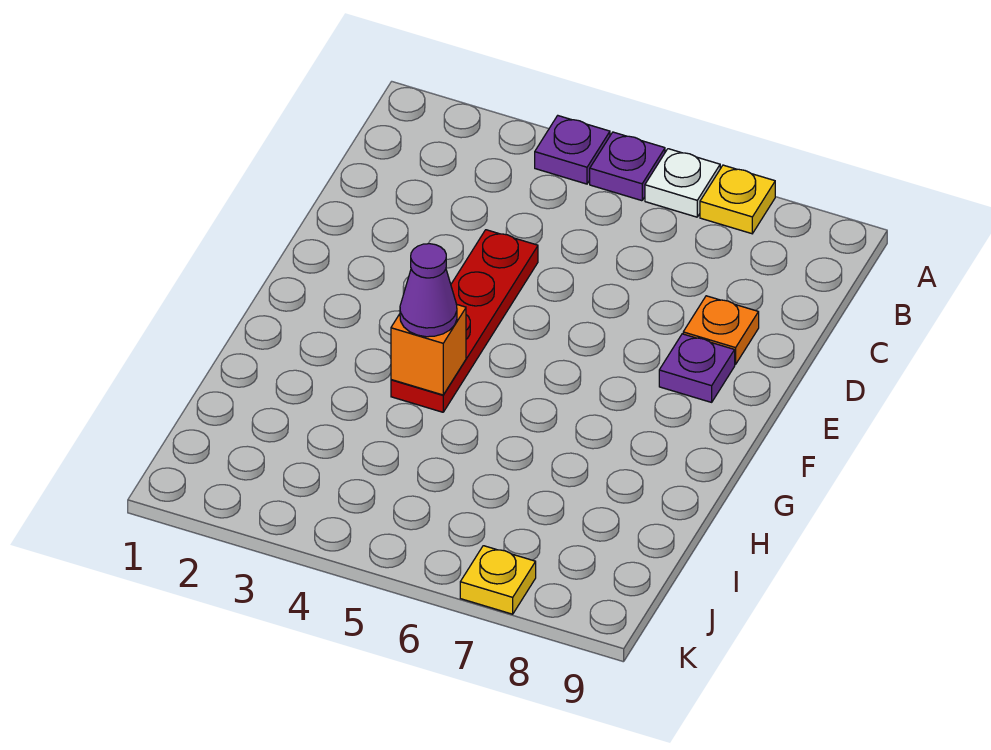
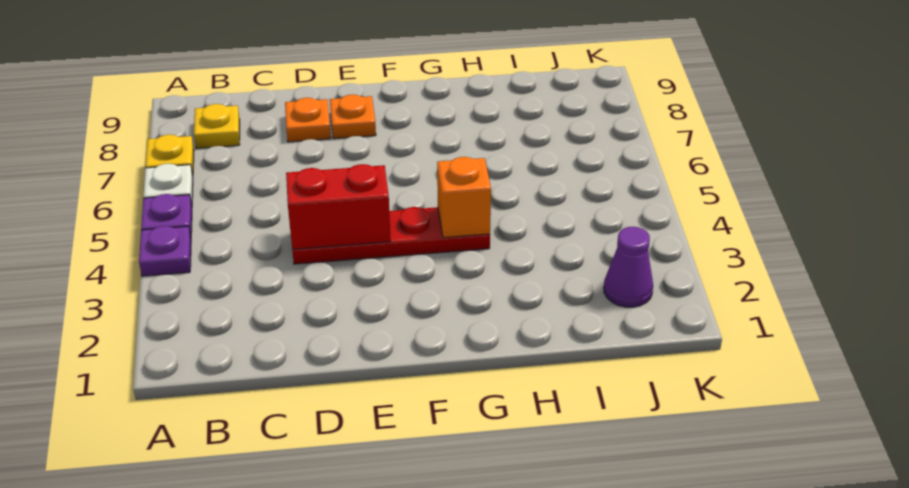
none -> red brick D4:E4 level 2
purple plate E8 level 1 -> orange plate E8 level 1
purple cone G4 level 3 -> purple cone J2 level 1
yellow plate K7 level 1 -> yellow plate B8 level 1

